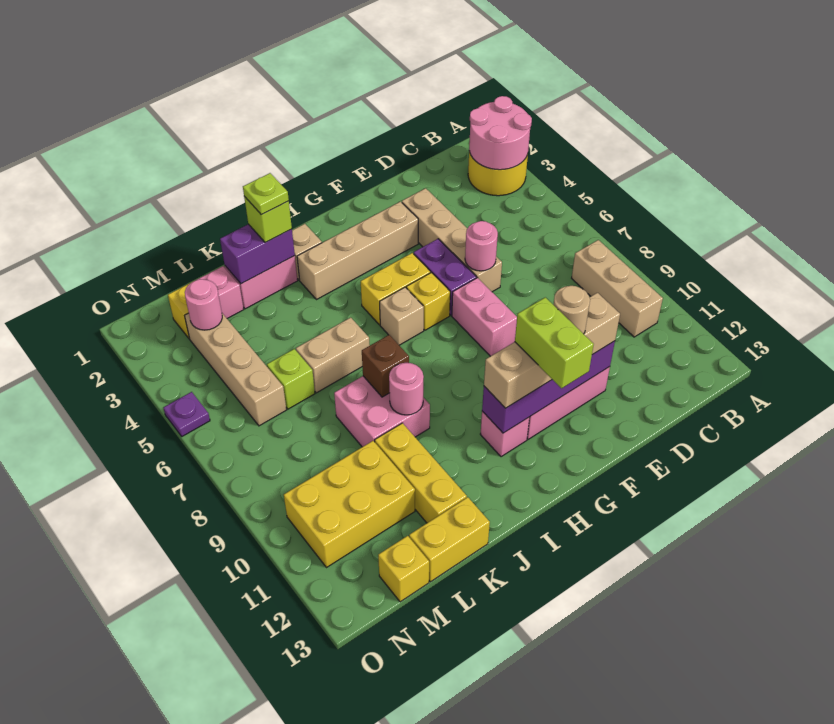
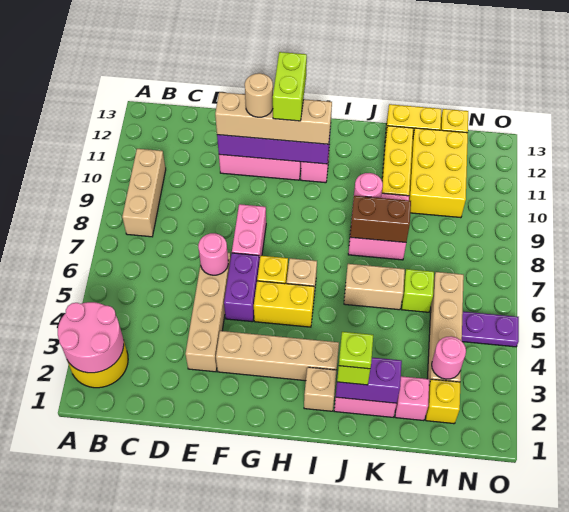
brown brick J8 level 2 -> brown brick J8:K8 level 2
yellow brick L10:N11 level 1 -> yellow brick L10:M12 level 1
purple plate O5 level 1 -> purple plate N5:O5 level 1

